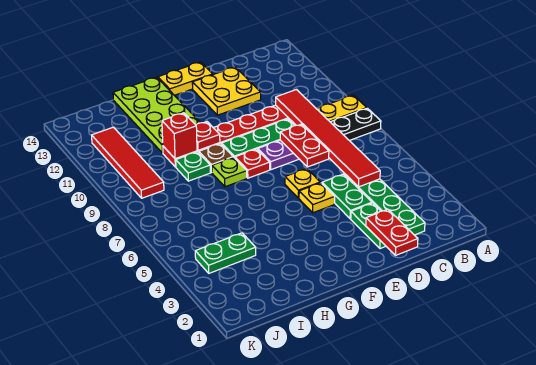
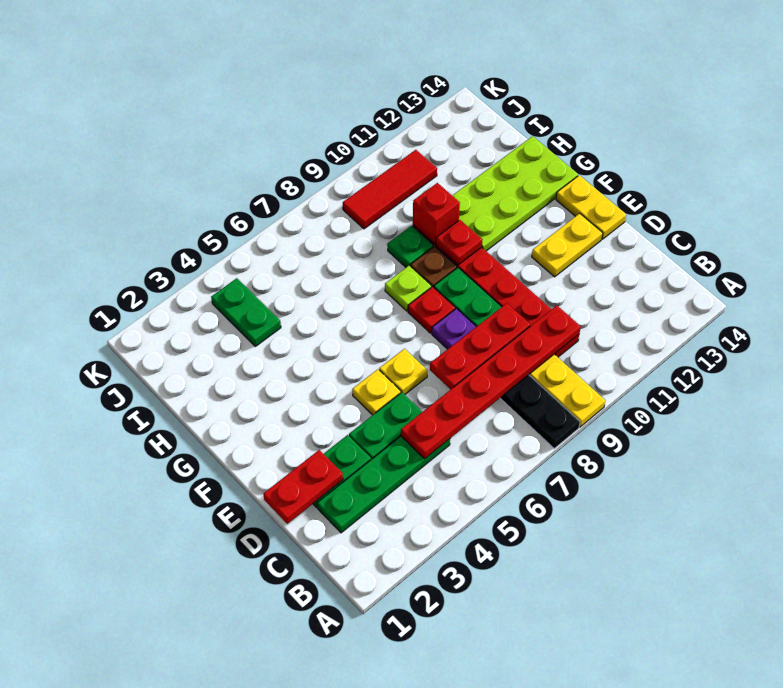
red tile C5:C10 level 2 -> red plate C5:C10 level 2
red plate D7:D8 level 2 -> red plate D7:D9 level 2
yellow plate D12:E13 level 1 -> yellow plate E12:E13 level 1
red tile J9:J12 level 1 -> red tile J9:J11 level 1

